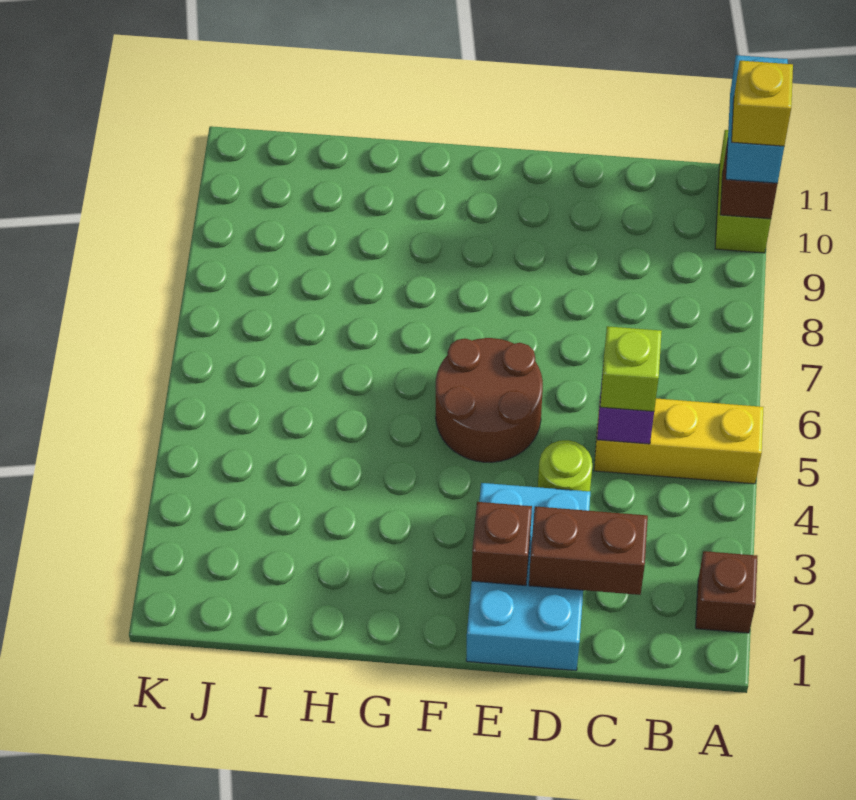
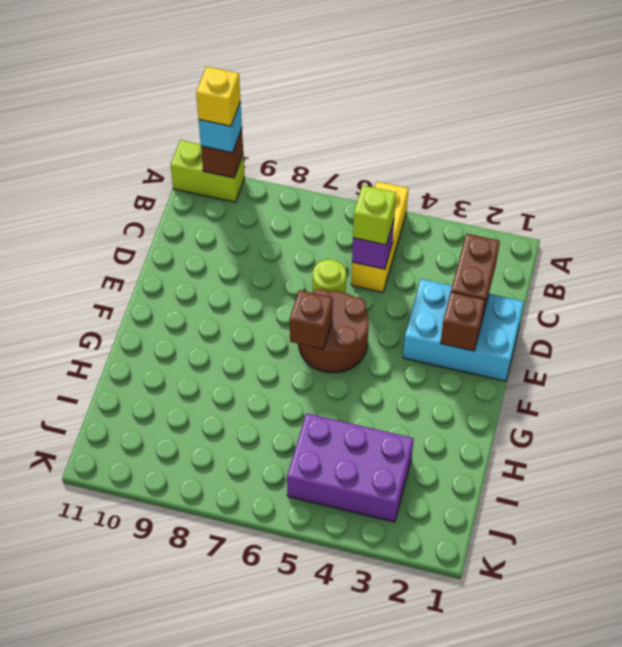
brown brick A2 level 1 -> brown brick F6 level 2
cyan brick A10:A11 level 3 -> cyan brick A10 level 3
lime round brick D4 level 1 -> lime round brick D6 level 1
none -> purple brick I3:J5 level 1

